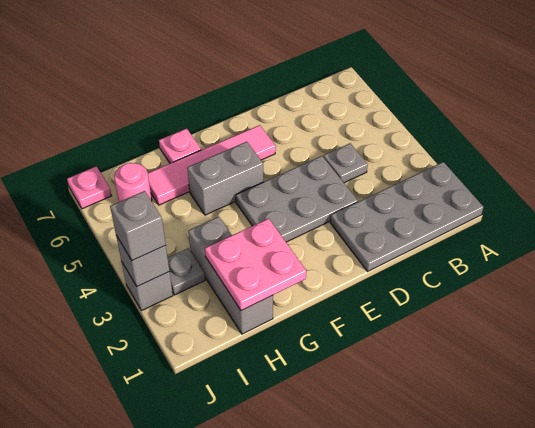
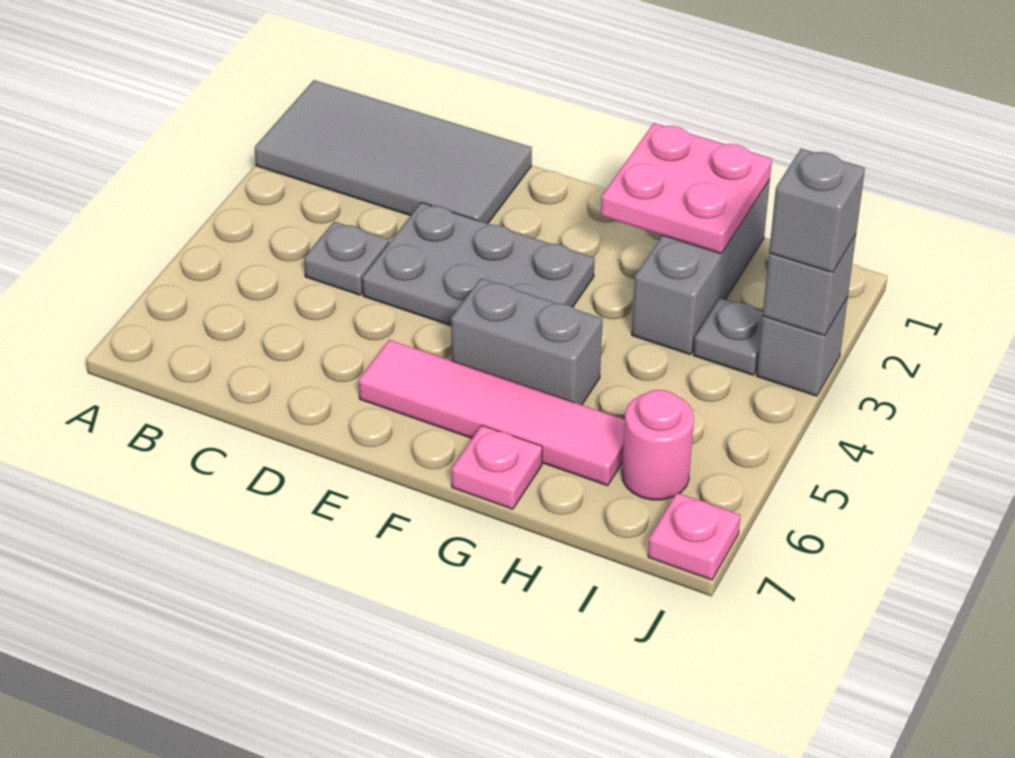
grey plate A1:D2 level 1 -> grey tile A1:D2 level 1

